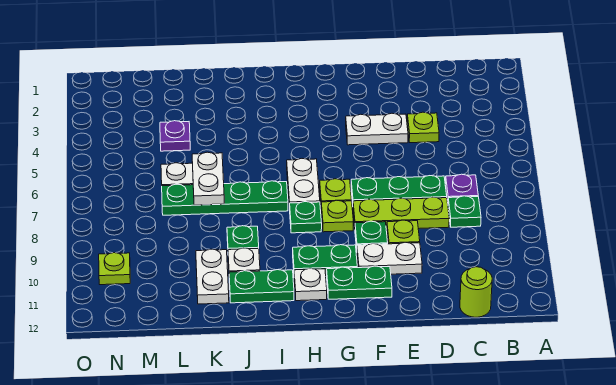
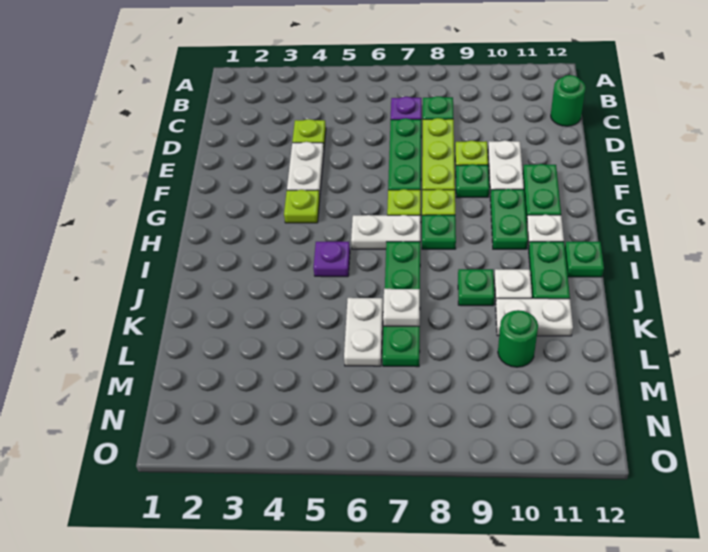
lime round brick C12 level 1 -> green round brick C12 level 1
none -> green plate I12 level 1
white plate K6:K7 level 2 -> white plate K7 level 2
purple plate L4 level 1 -> purple plate I5 level 1
none -> green round brick L10 level 1
lime plate N10 level 1 -> lime plate G4 level 1

